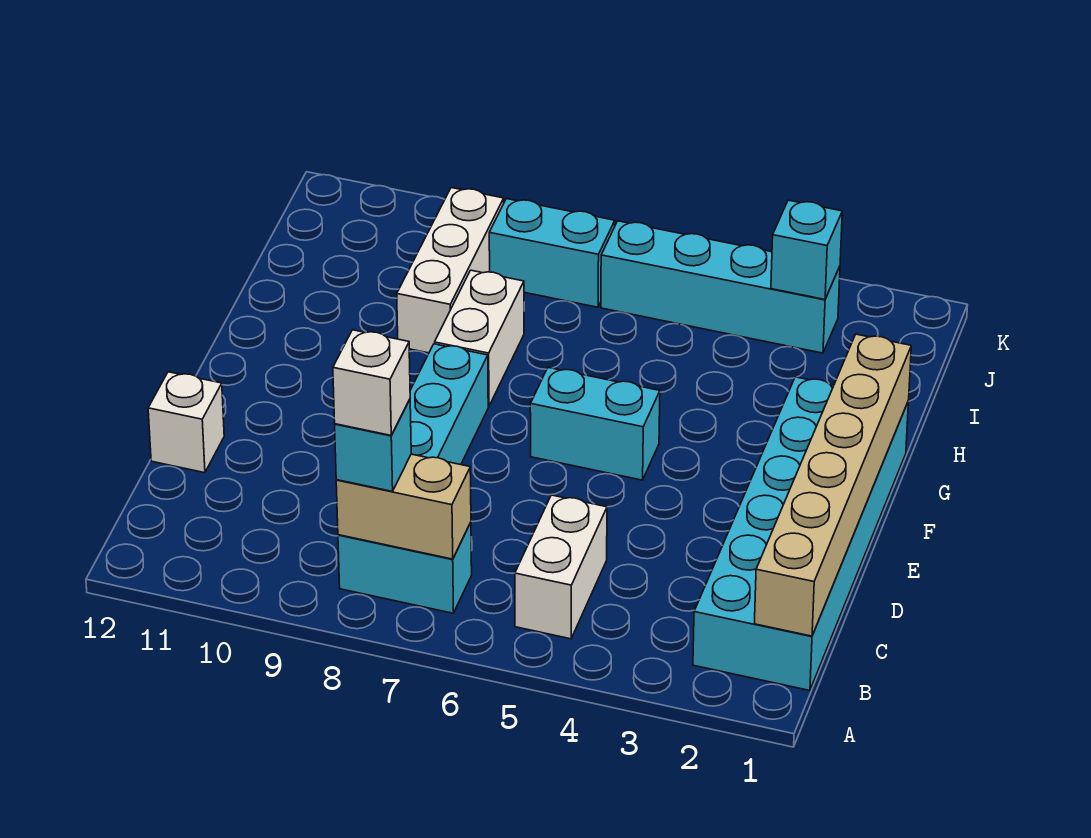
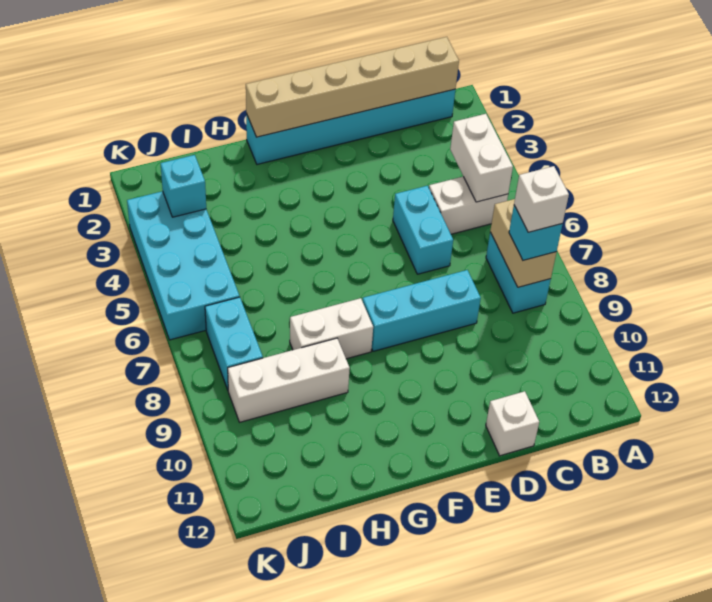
cyan brick B1:G2 level 1 -> cyan brick B1:G1 level 1
none -> white brick B4:B5 level 2
cyan brick F5:F6 level 1 -> cyan brick D5:D6 level 1
cyan brick J3:J6 level 1 -> cyan brick J3:K6 level 1

